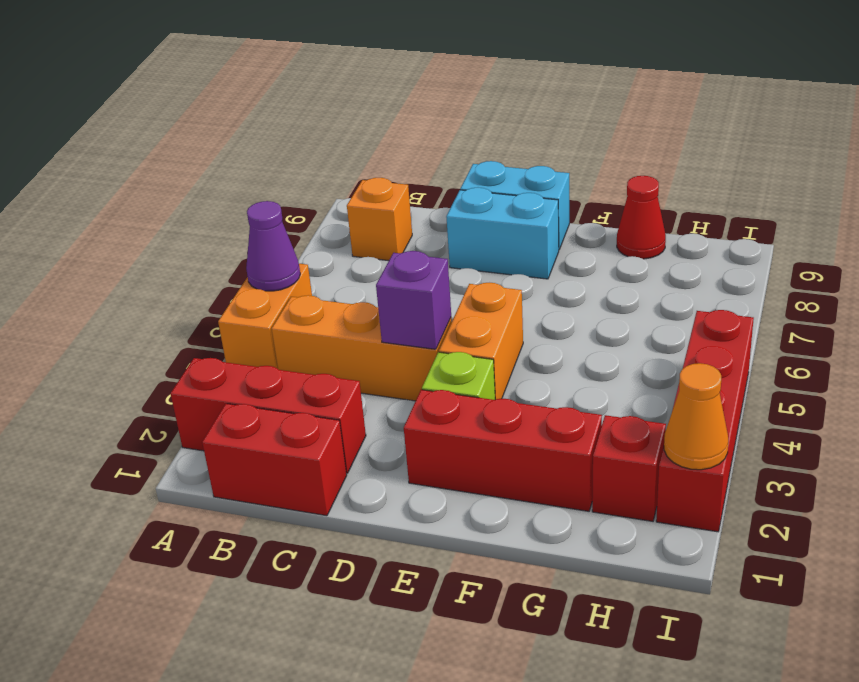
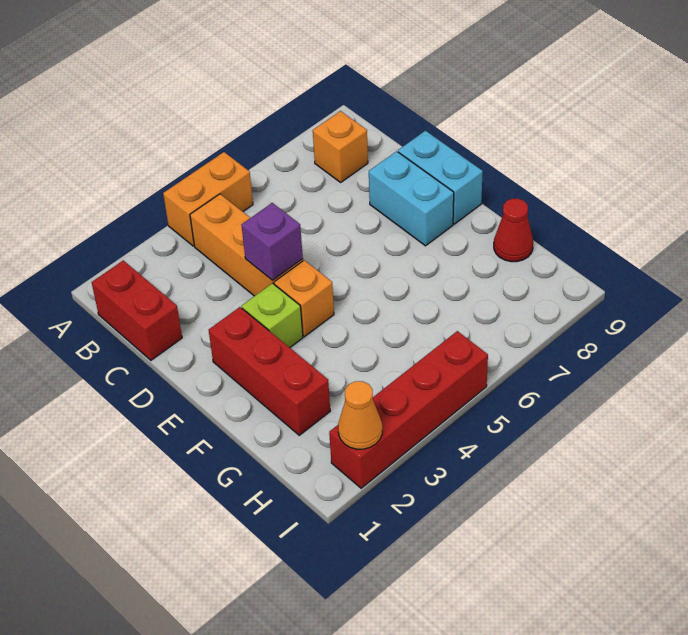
red brick A2:C2 level 1 -> none
purple cone A5 level 2 -> none
orange brick E4:E5 level 1 -> orange brick E4 level 1
red brick H2 level 1 -> none

